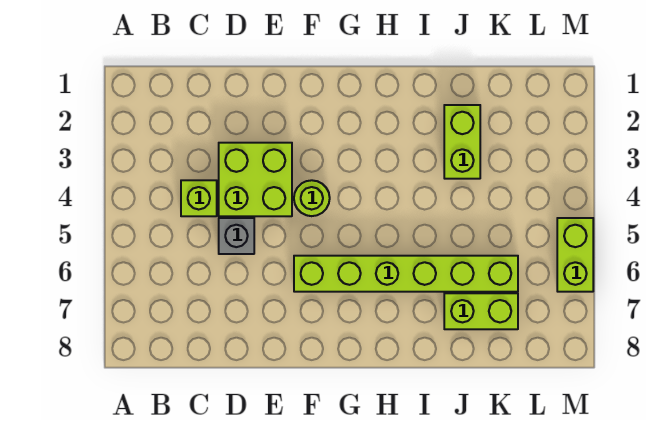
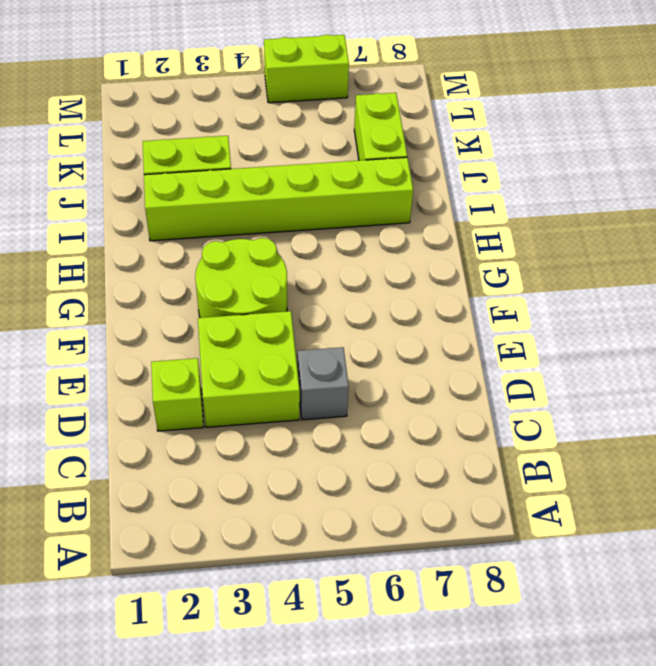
lime brick C4 level 1 -> lime brick D2 level 1
lime round brick F4 level 1 -> lime round brick F3:G4 level 1
lime brick F6:K6 level 1 -> lime brick I2:I7 level 1

